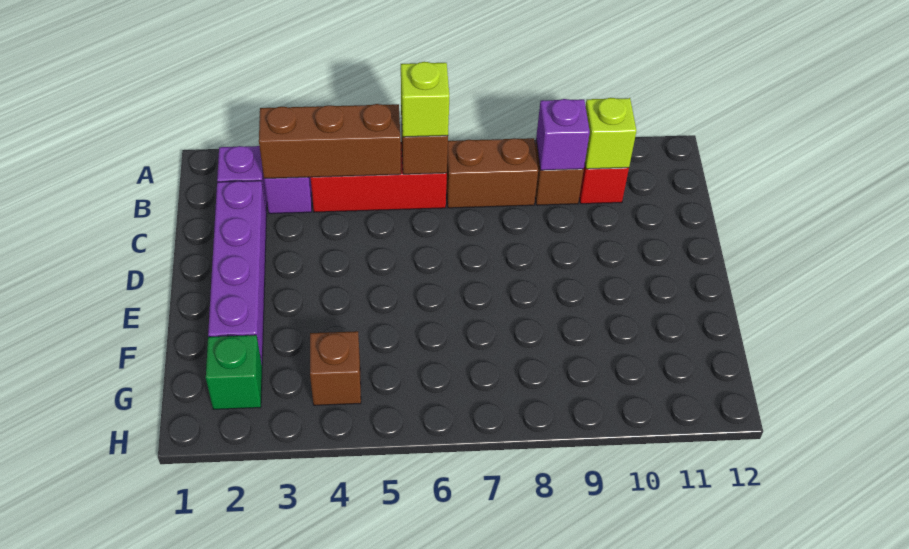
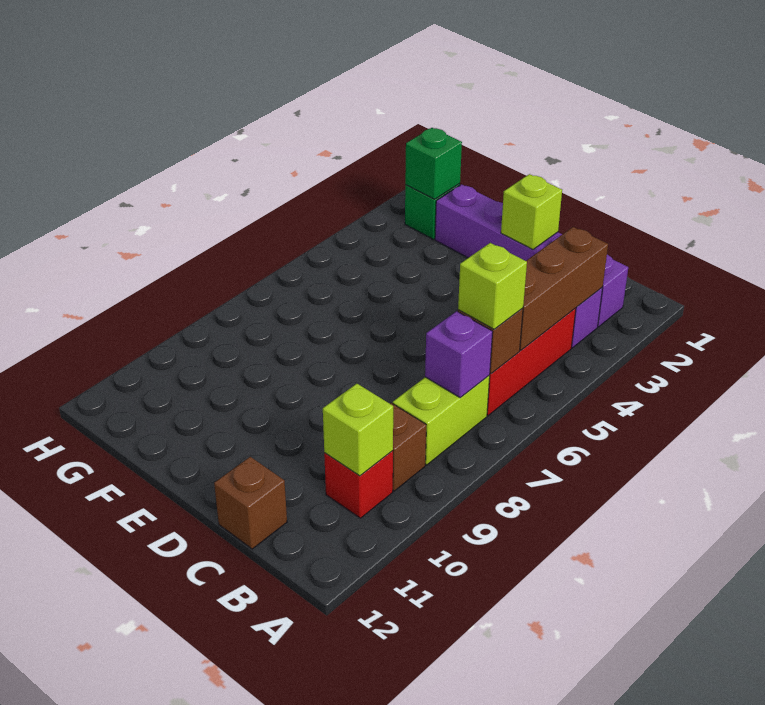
brown brick B7:B8 level 1 -> lime brick B7:B8 level 1
purple brick B9 level 2 -> purple brick B7 level 2
none -> lime brick D2 level 2
none -> green brick G2 level 2
brown brick G4 level 1 -> brown brick C12 level 1

